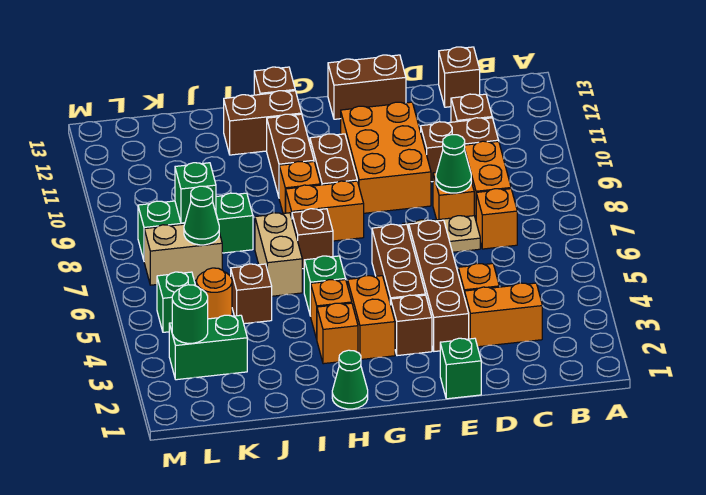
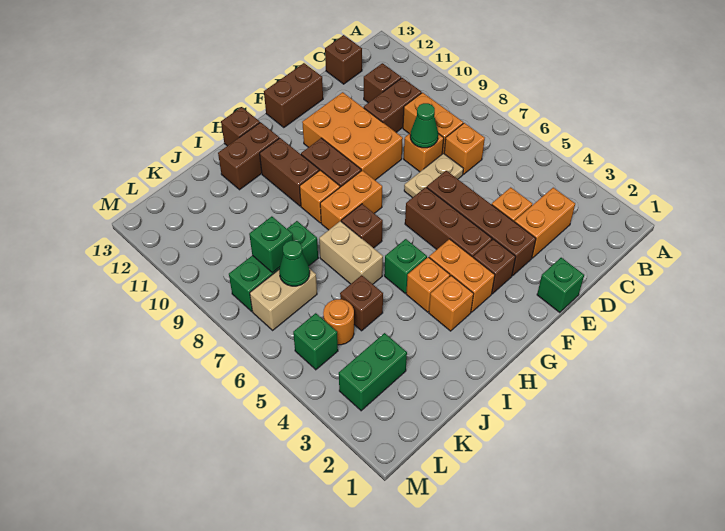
green cone H1 level 1 -> none
green round brick L3 level 2 -> none

